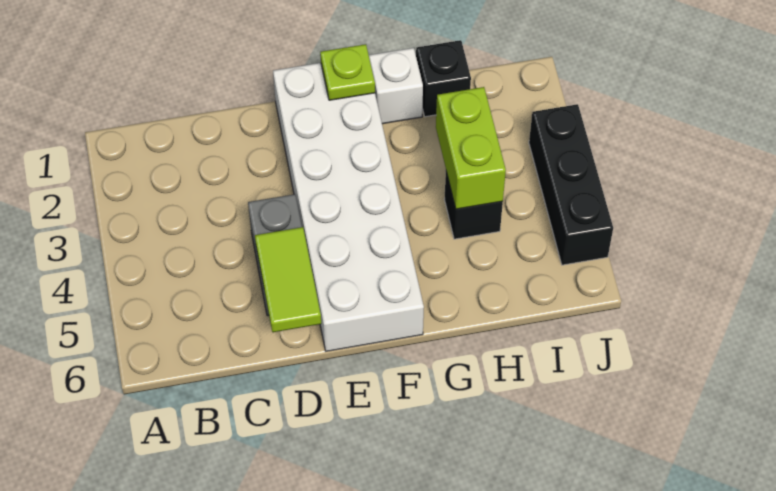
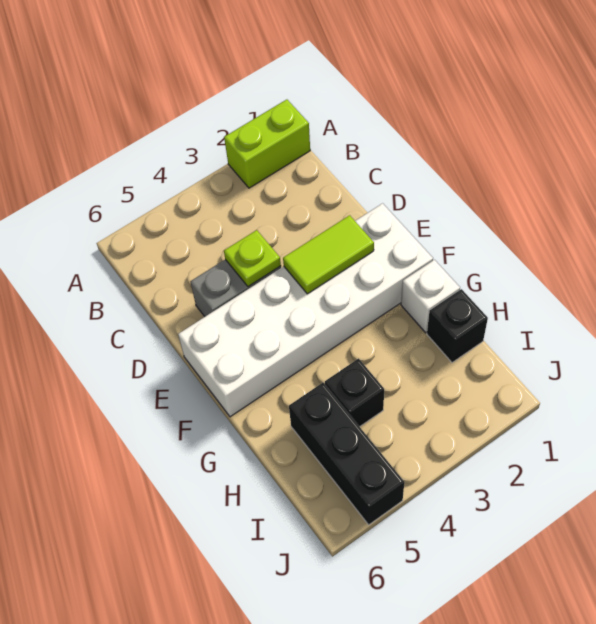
lime tile D5:D6 level 2 -> lime tile E2:E3 level 2
lime plate F1 level 2 -> lime plate D4 level 2
lime brick H3:H4 level 2 -> lime brick A1:A2 level 1
black brick J3:J5 level 1 -> black brick H5:J5 level 1

